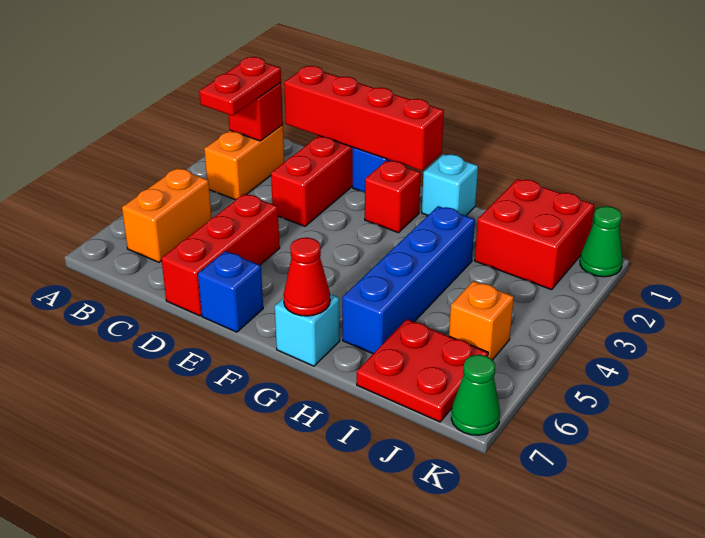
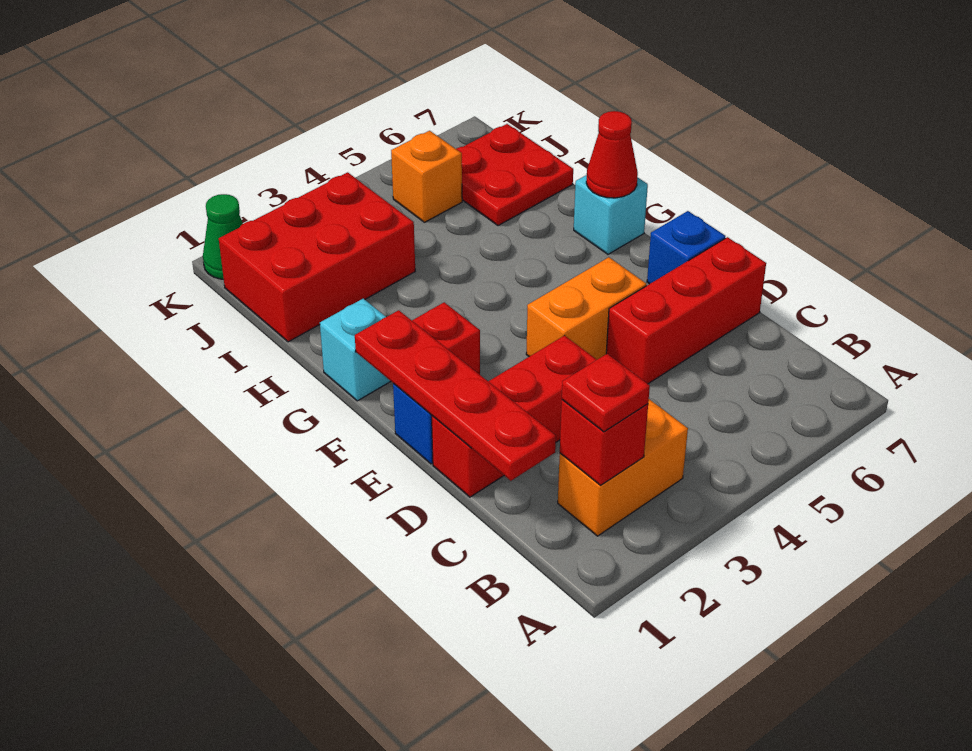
red plate B2:B3 level 3 -> red plate B2 level 3
orange brick B5:B6 level 1 -> orange brick E4:E5 level 1
red brick C1:F1 level 2 -> red plate C1:F1 level 2
blue brick H3:H6 level 1 -> none
red brick I1:J2 level 1 -> red brick I1:J3 level 1
green cone K7 level 1 -> none

